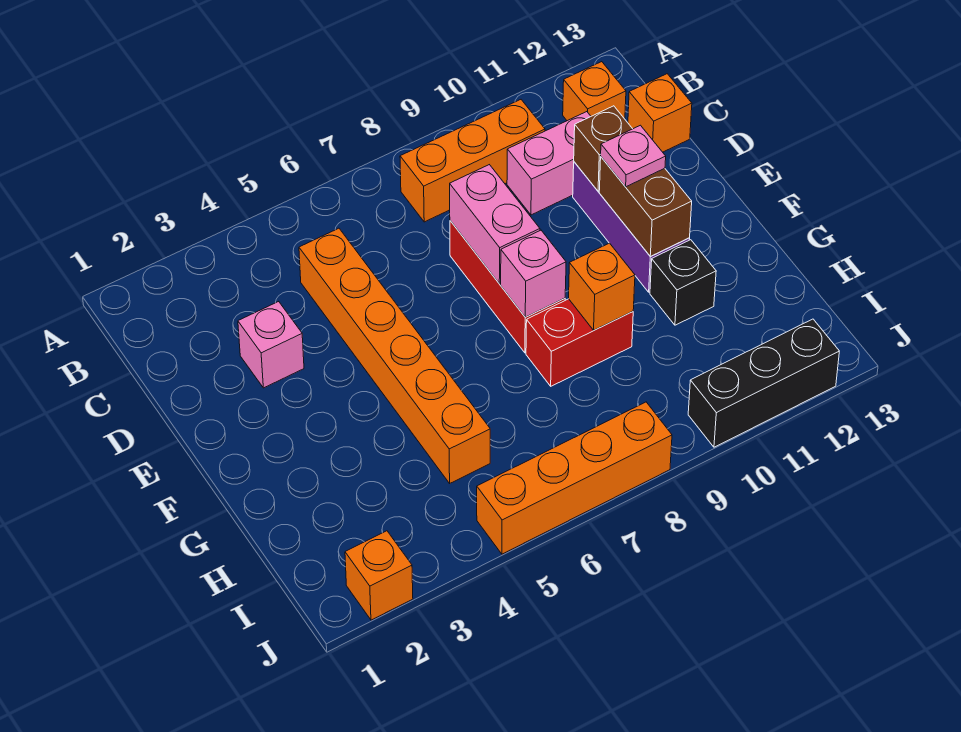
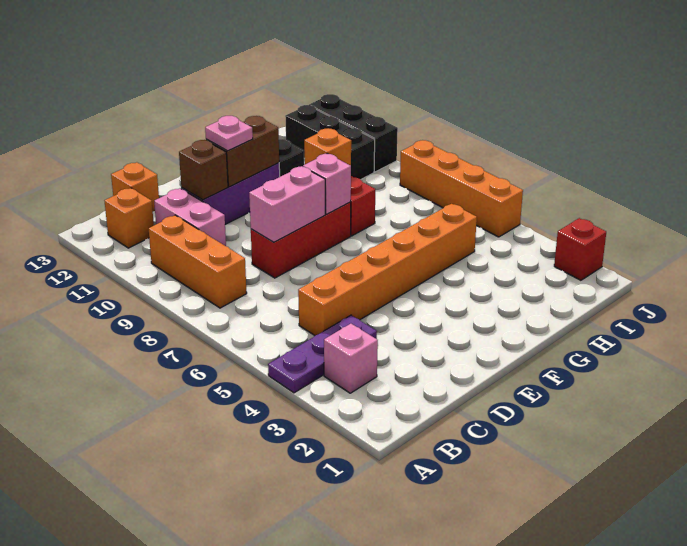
none -> purple plate A4:C4 level 1
pink brick D3 level 1 -> pink brick B3 level 1
none -> black brick I10:I12 level 1
orange brick J2 level 1 -> red brick J2 level 1

